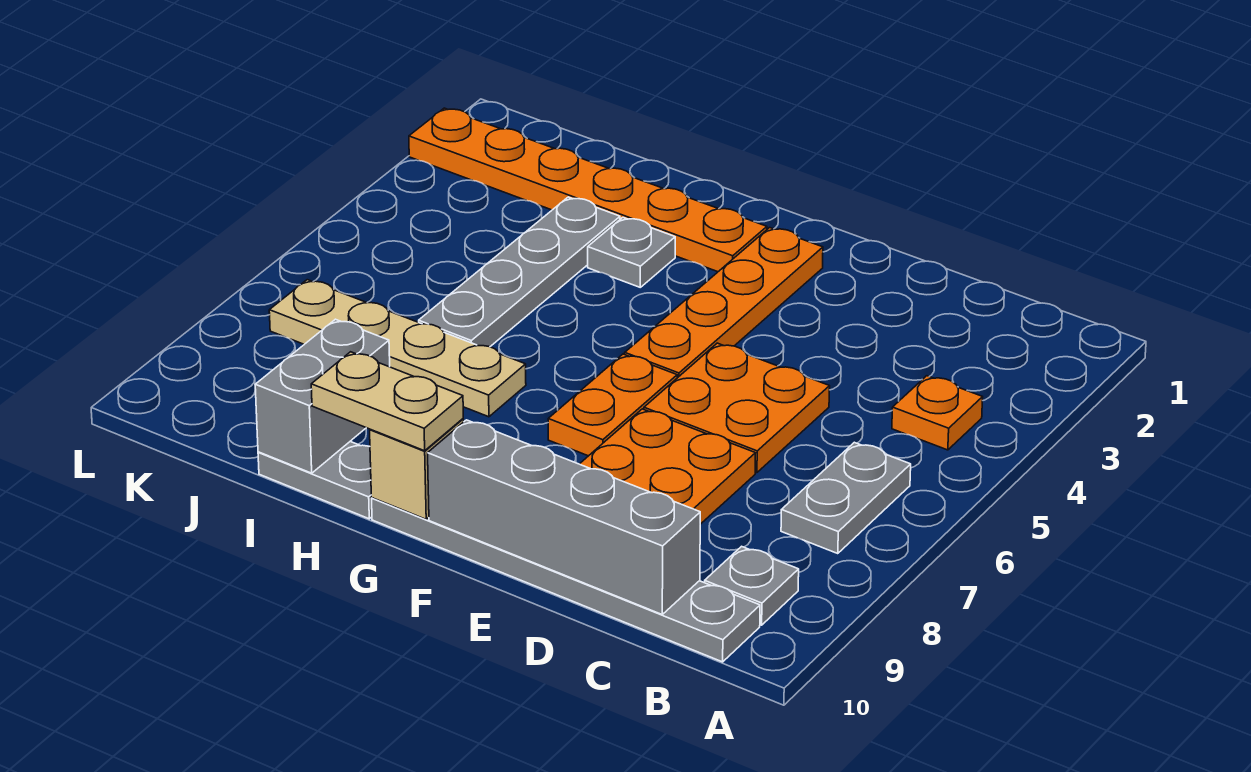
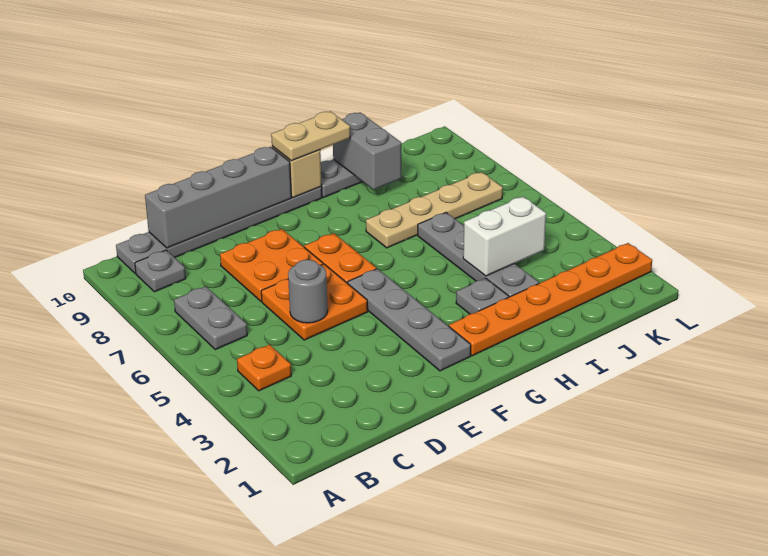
none -> grey round brick D5 level 2
orange plate F2:F5 level 1 -> grey plate F2:F5 level 1
none -> white brick I4:J4 level 2

